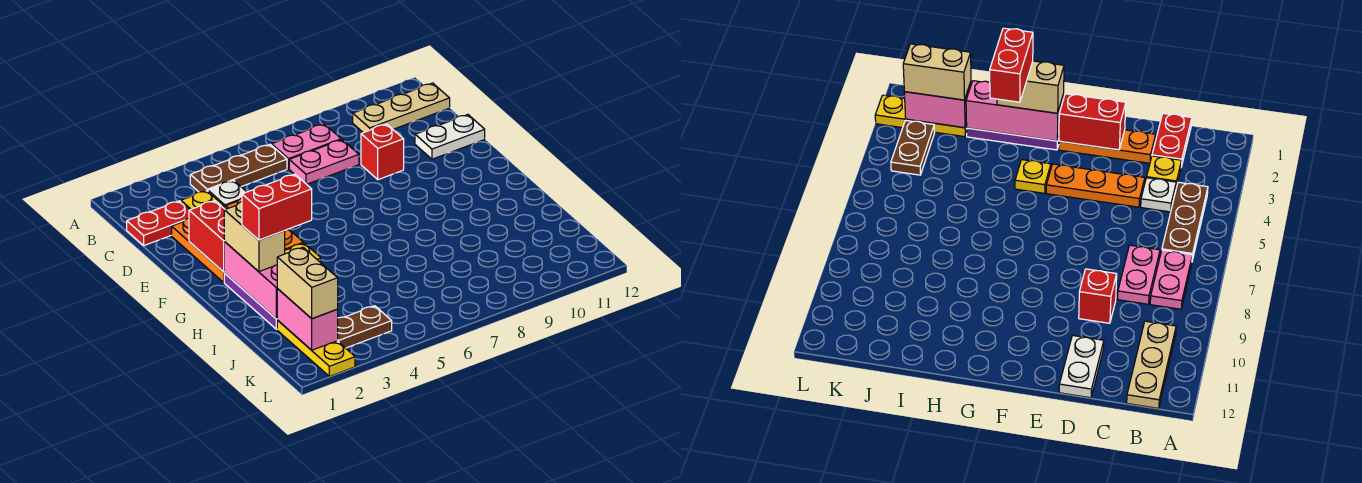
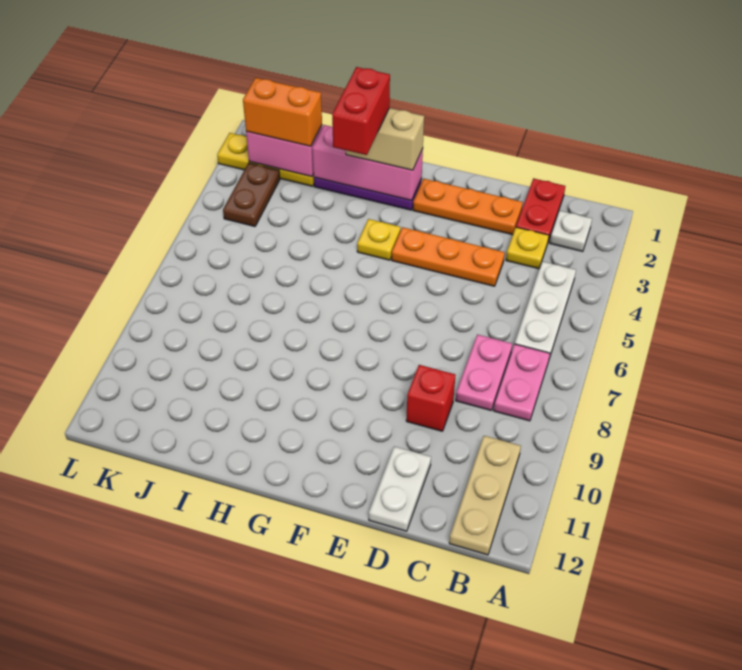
brown plate B4:B6 level 1 -> white plate B4:B6 level 1
white plate C4 level 1 -> white plate B2 level 1
red brick E2:F2 level 2 -> none
tan brick J2:K2 level 3 -> orange brick J2:K2 level 3

